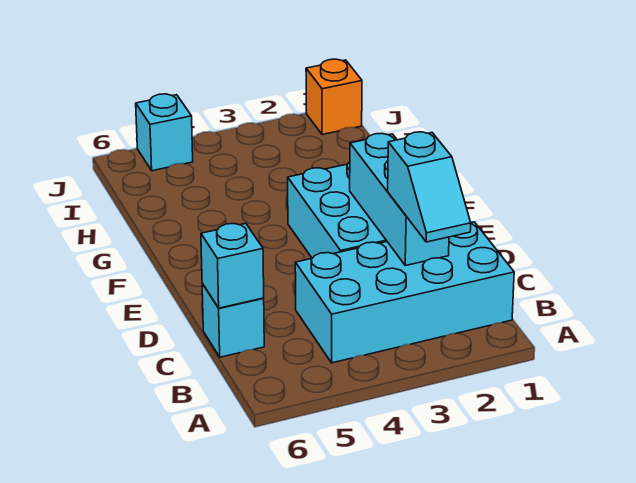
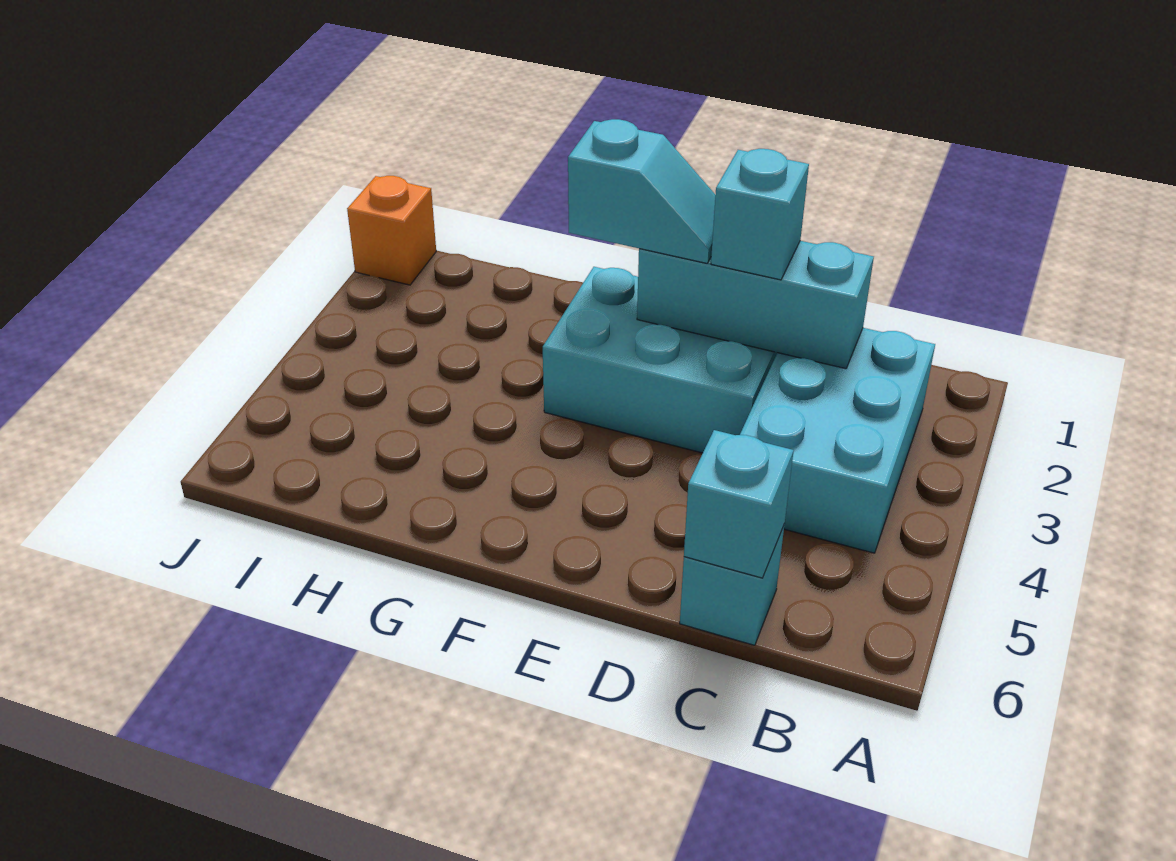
cyan brick B1:C4 level 1 -> cyan brick B2:C4 level 1
cyan slope B2:C2 level 3 top C -> cyan slope E2:F2 level 3 top F
cyan brick J5 level 1 -> cyan brick D2 level 3

